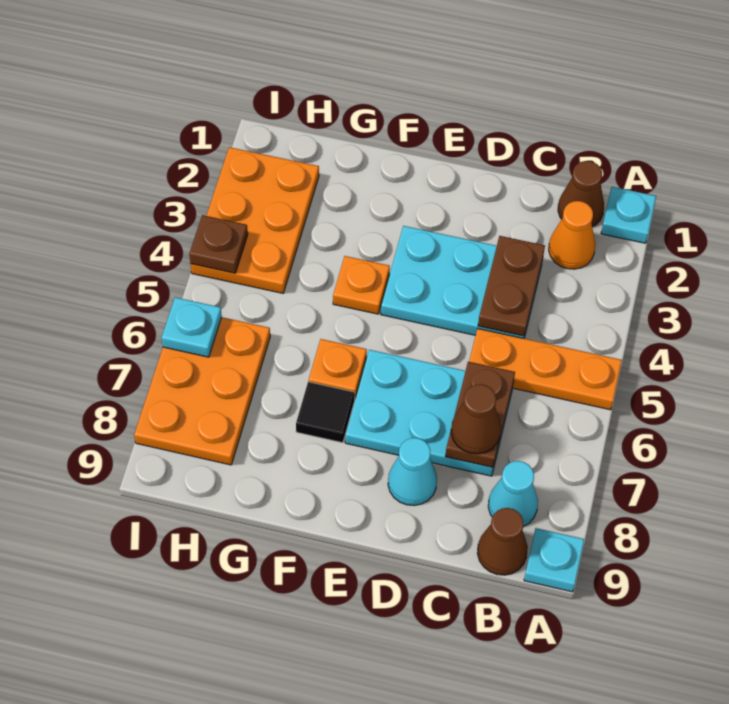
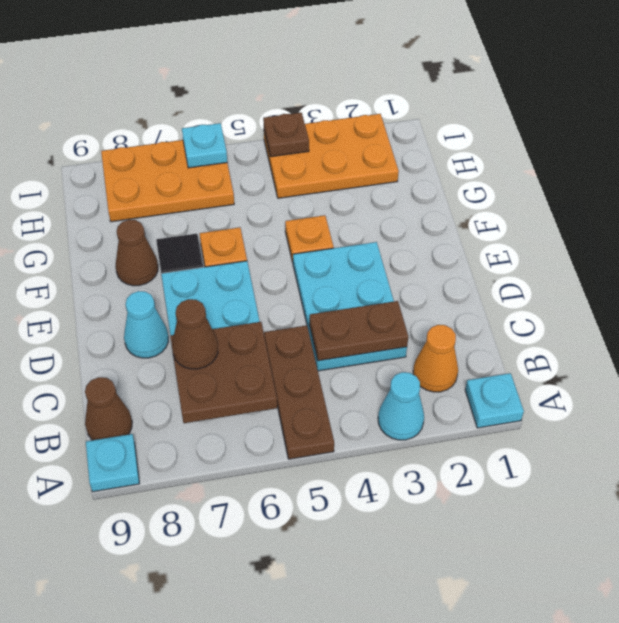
orange plate A5:C5 level 1 -> brown plate A5:C5 level 1
brown cone B1 level 1 -> brown cone F8 level 1
cyan cone B8 level 1 -> cyan cone A3 level 1
brown plate C6:C7 level 2 -> brown plate B6:C7 level 2

